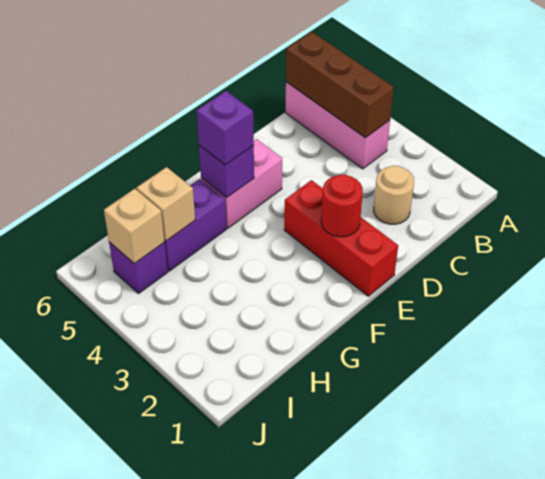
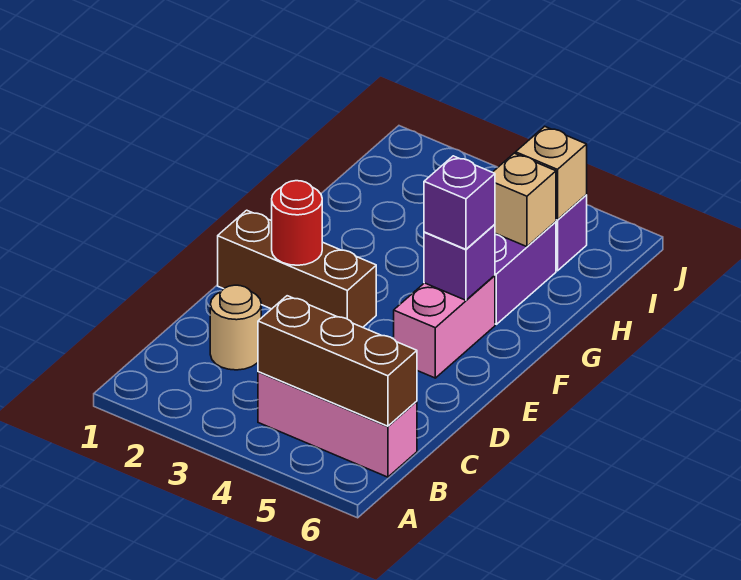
red brick E1:E3 level 1 -> brown brick E1:E3 level 1

